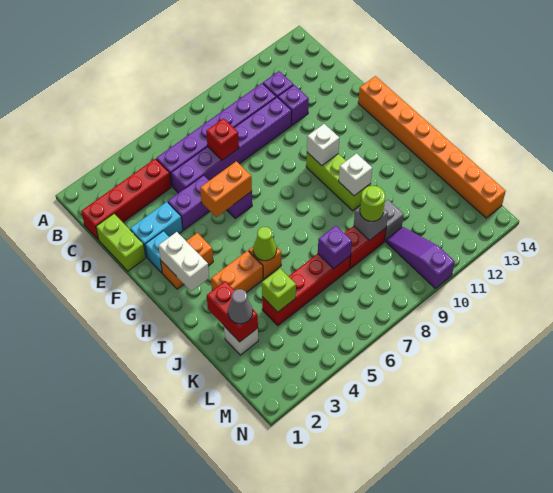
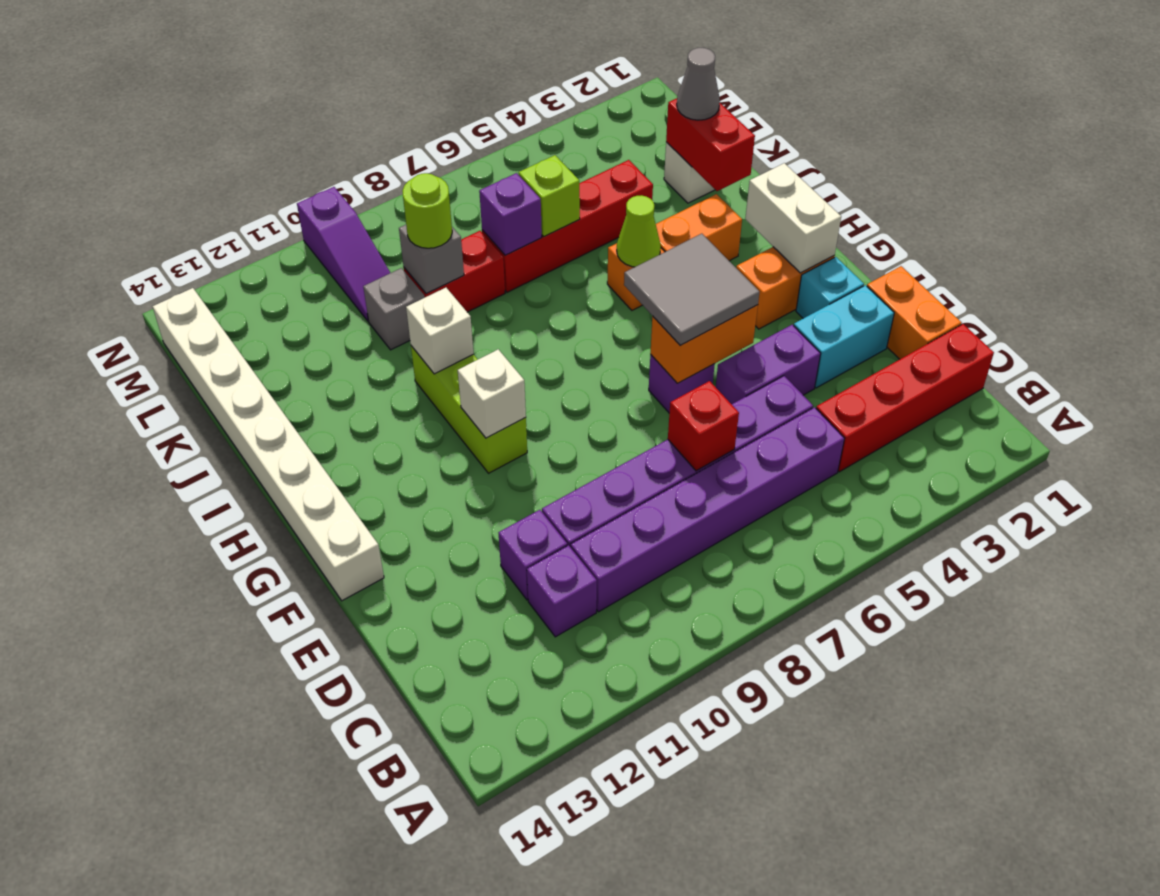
lime brick D1:E1 level 1 -> orange brick D1:E1 level 1
none -> grey tile F5:G6 level 3
orange brick F14:M14 level 1 -> white brick F14:M14 level 1
lime brick K4 level 2 -> lime brick K6 level 2

